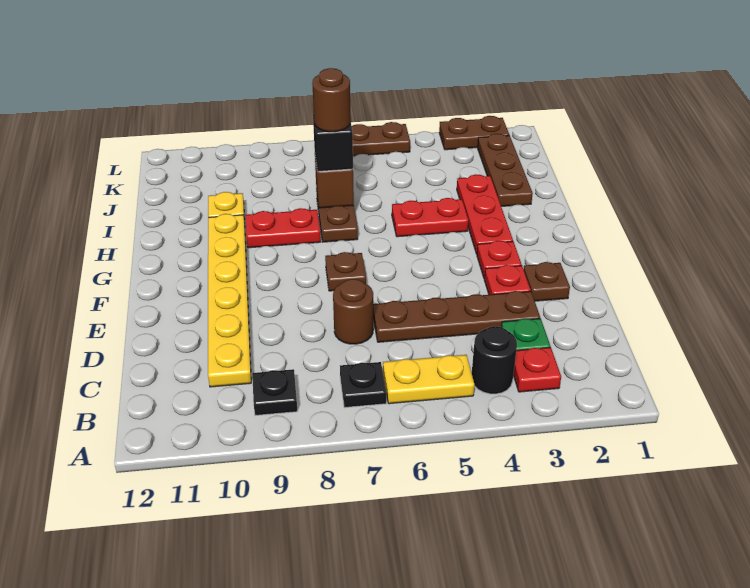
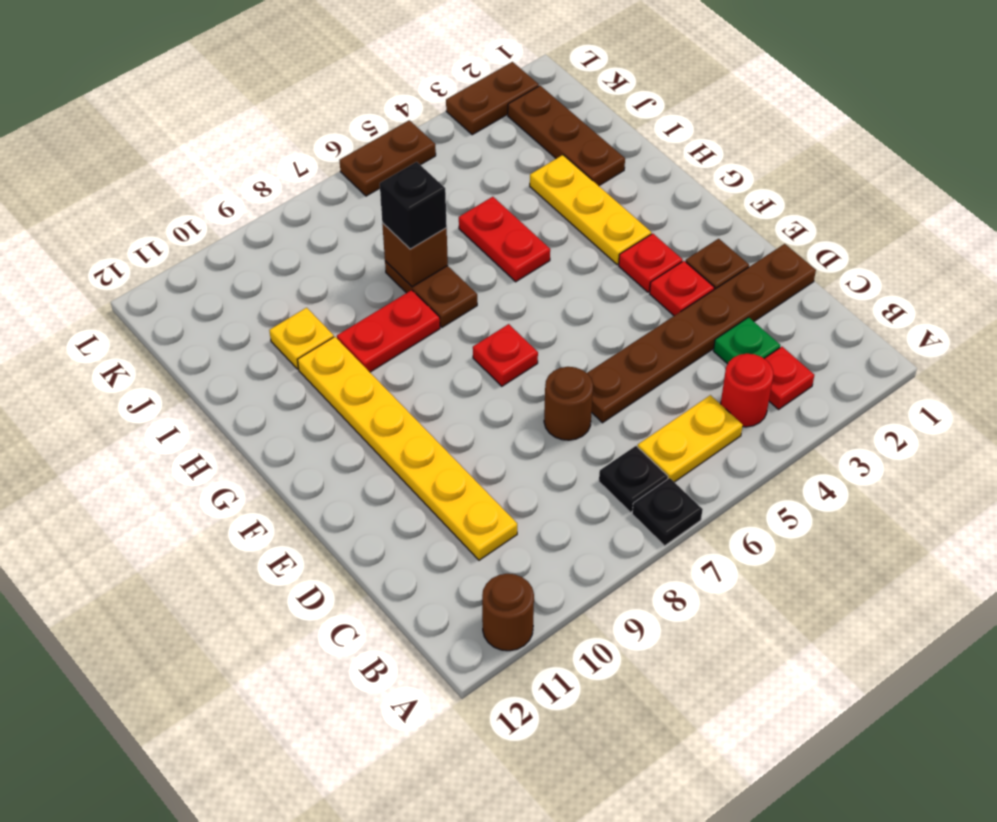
black round brick B4 level 1 -> red round brick B4 level 1
black plate B9 level 1 -> black plate A7 level 1
brown plate D3:D6 level 1 -> brown plate D1:D6 level 1
brown plate F7 level 1 -> red plate F7 level 1
red plate G3:I3 level 1 -> yellow plate G3:I3 level 1
red plate H4:H5 level 1 -> red plate H5:I5 level 1
brown round brick I7 level 4 -> brown round brick A11 level 1

